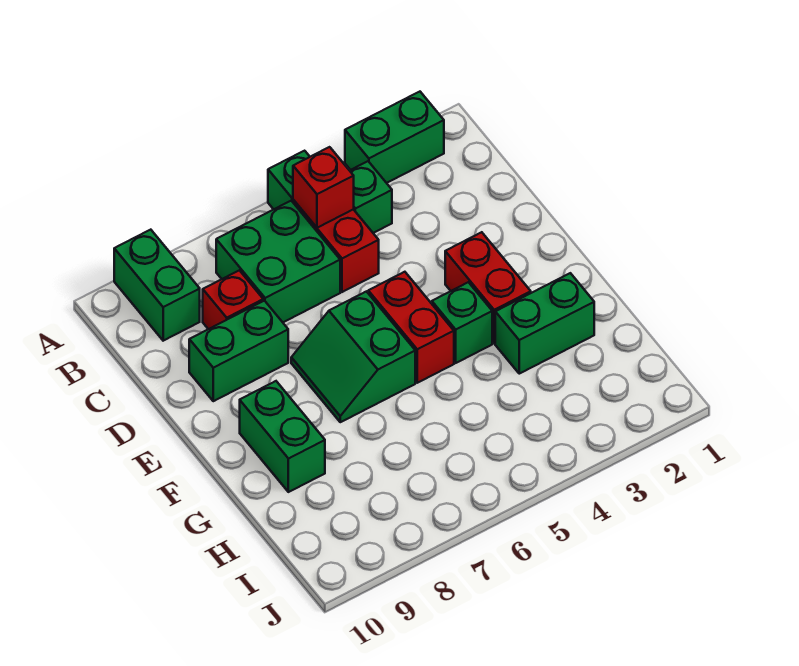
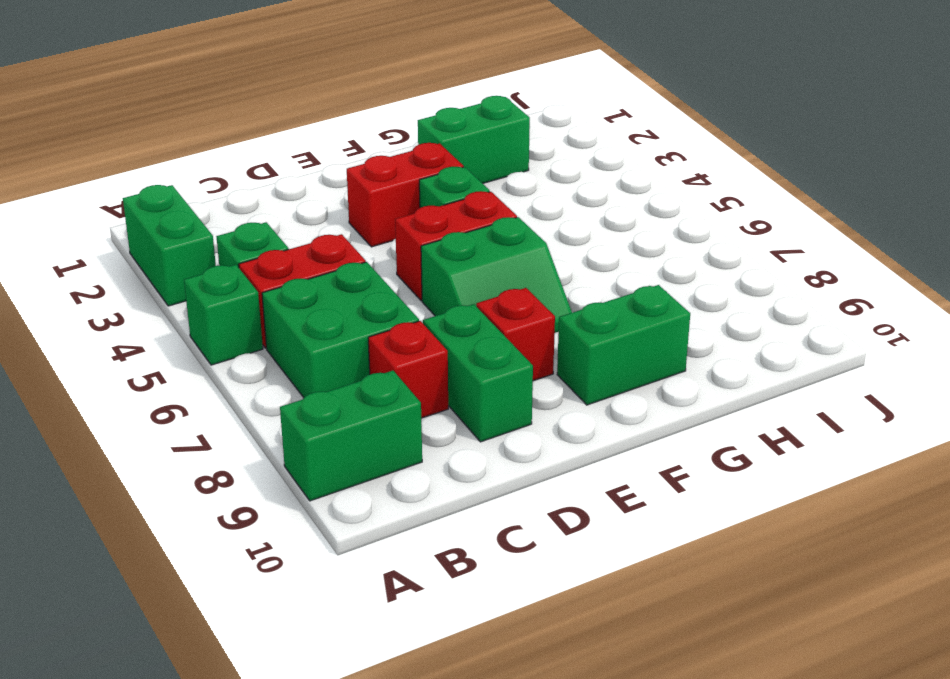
red brick B5 level 2 -> red brick E8 level 1
green brick G2:G3 level 1 -> green brick G2:H2 level 1

